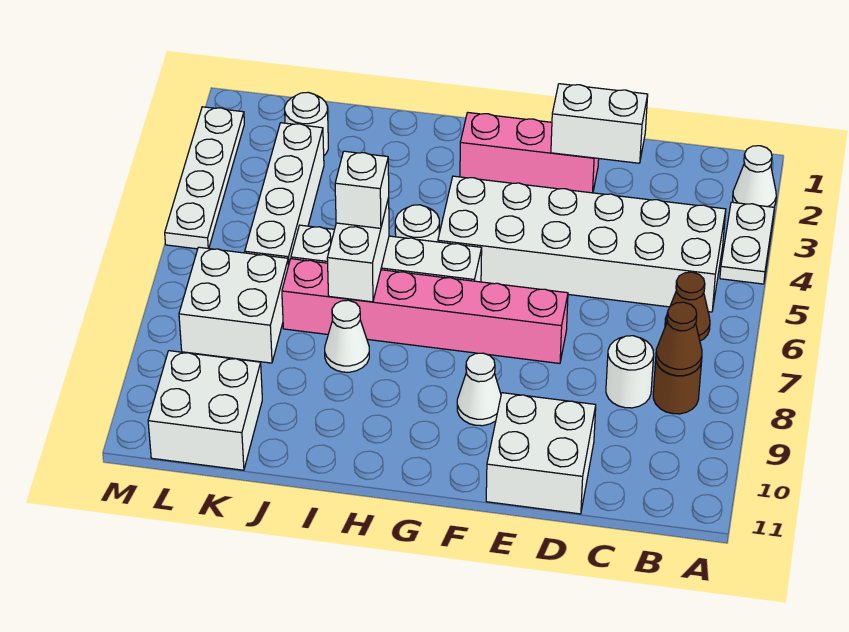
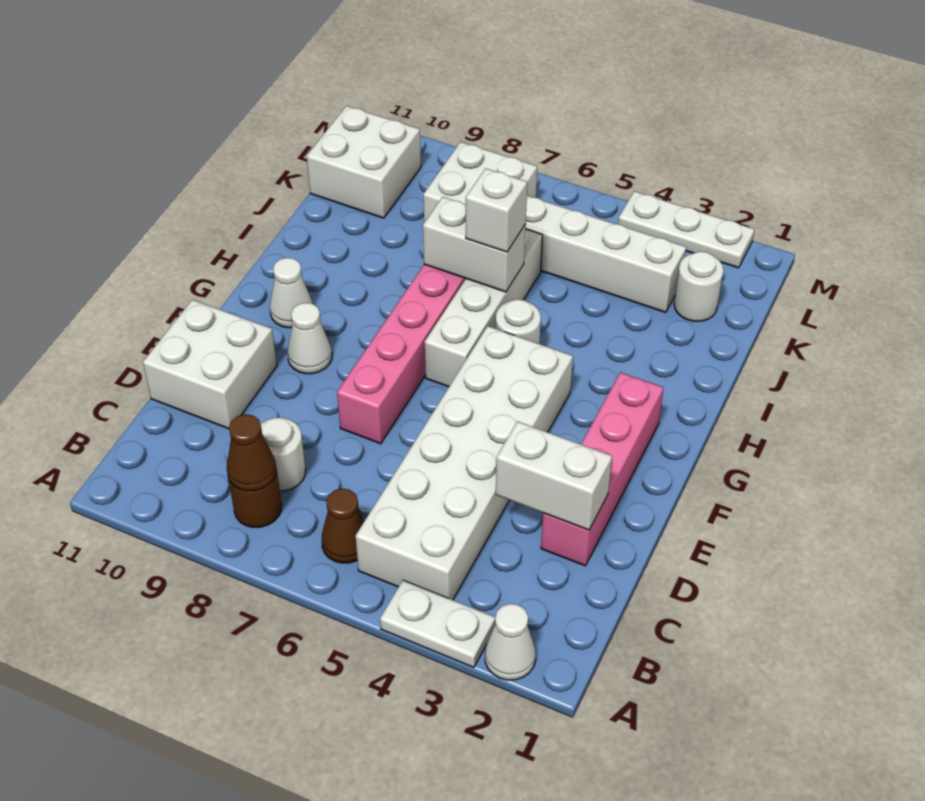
white brick D2:E2 level 2 -> white brick D2:D3 level 2
pink brick E2:G2 level 1 -> pink brick D2:G2 level 1
white cone I8 level 1 -> white cone G10 level 1
white plate M2:M5 level 1 -> white plate M2:M4 level 1

